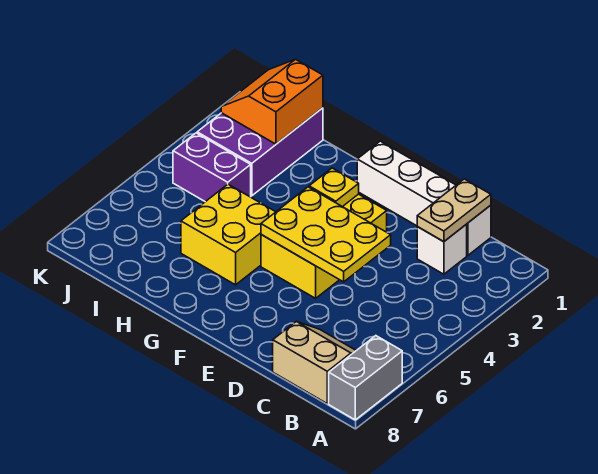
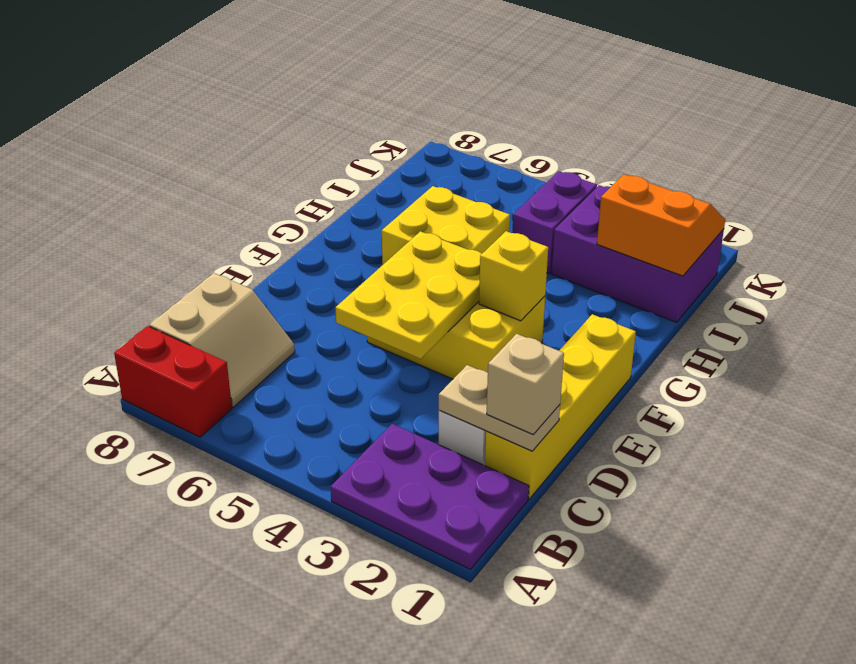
none -> purple plate A1:B3 level 1
grey brick A7:A8 level 1 -> red brick A7:A8 level 1
white brick C1:F1 level 1 -> yellow brick C1:F1 level 1
none -> tan brick C1 level 3
yellow plate F3 level 2 -> yellow brick F3 level 2

